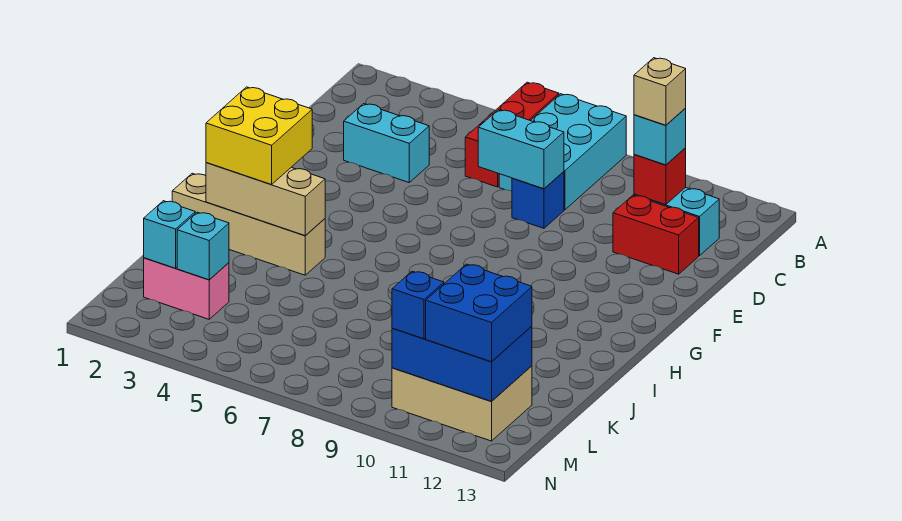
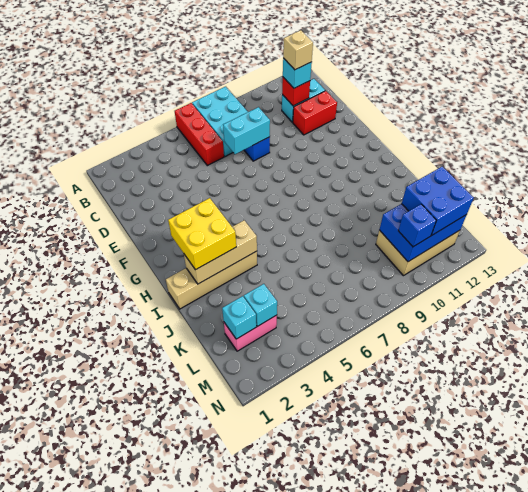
cyan brick D3:D4 level 1 -> none

